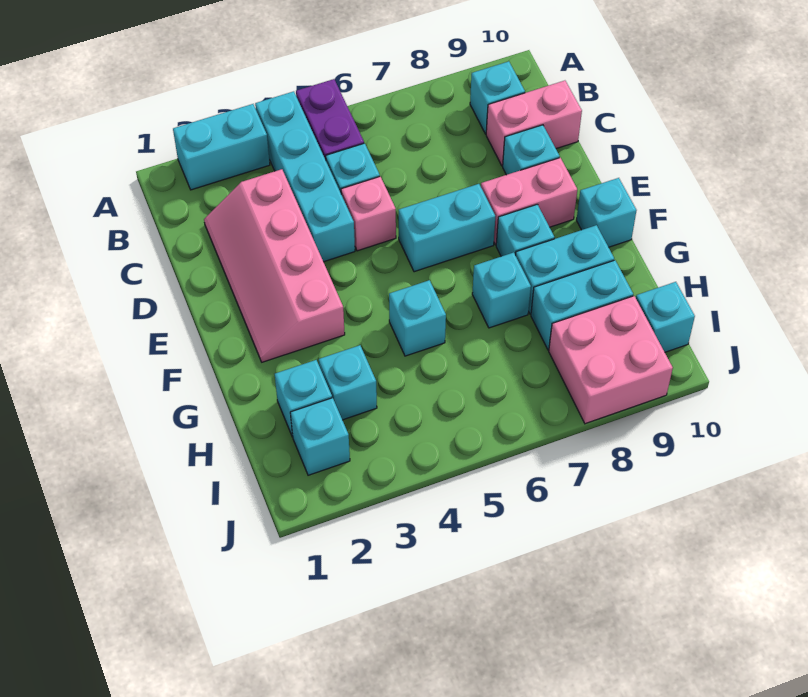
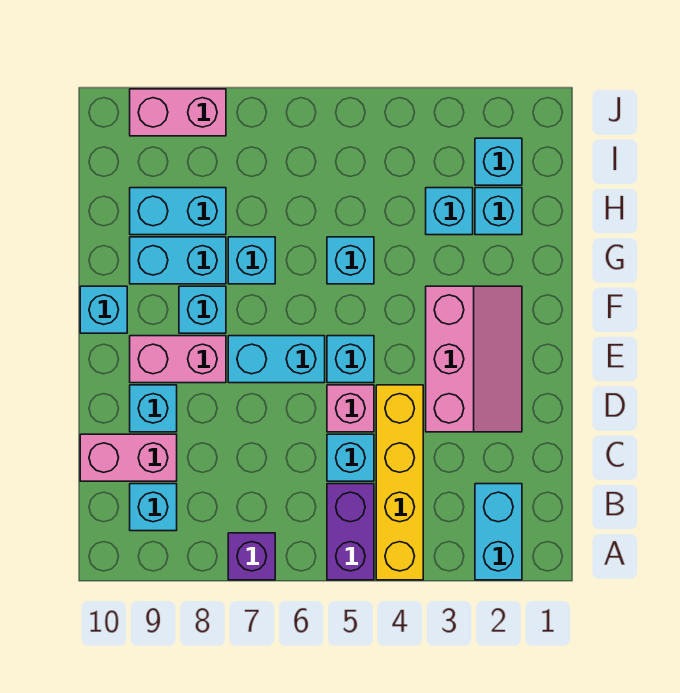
cyan brick A2:A3 level 1 -> cyan brick A2:B2 level 1
cyan brick A4:D4 level 1 -> yellow brick A4:D4 level 1
none -> purple brick A7 level 1
pink slope C2:F3 level 1 top 3 -> pink slope D2:F3 level 1 top 3
pink brick I8:J9 level 1 -> pink brick J8:J9 level 1
cyan brick I10 level 1 -> cyan brick E5 level 1

